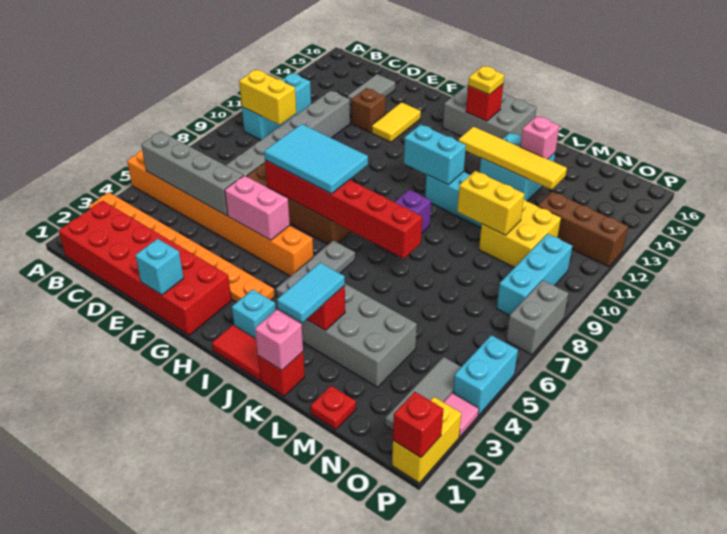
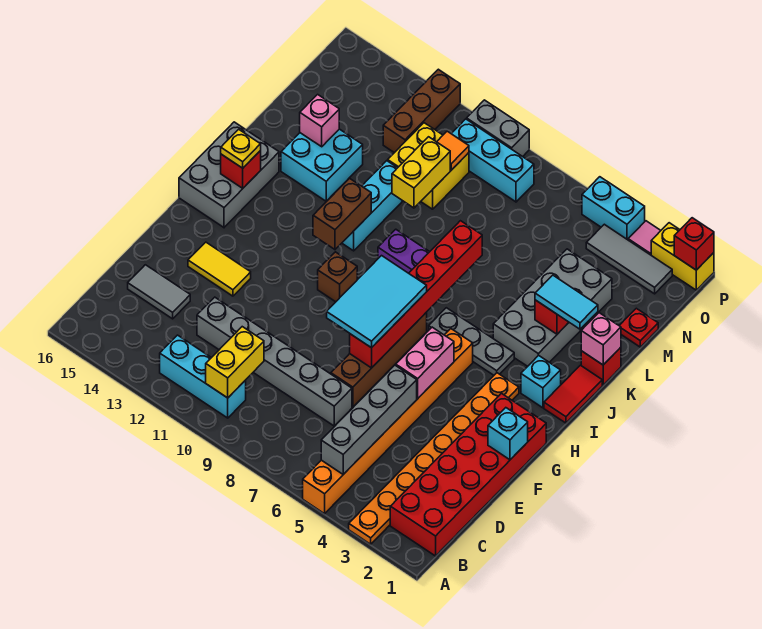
brown brick E13 level 1 -> brown brick H10 level 1
cyan brick I11:J11 level 2 -> brown brick I11:J11 level 2
yellow tile J13:M13 level 2 -> none
none -> orange tile N10 level 2
grey brick P7:P8 level 1 -> grey brick P9:P10 level 1

